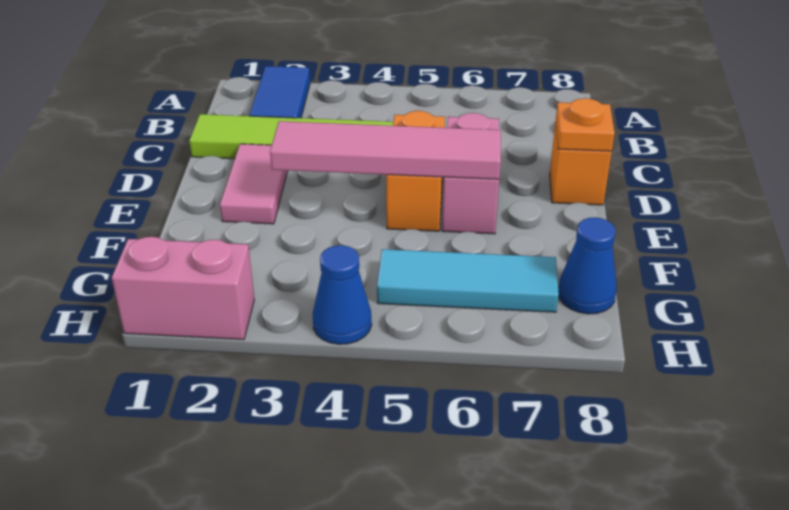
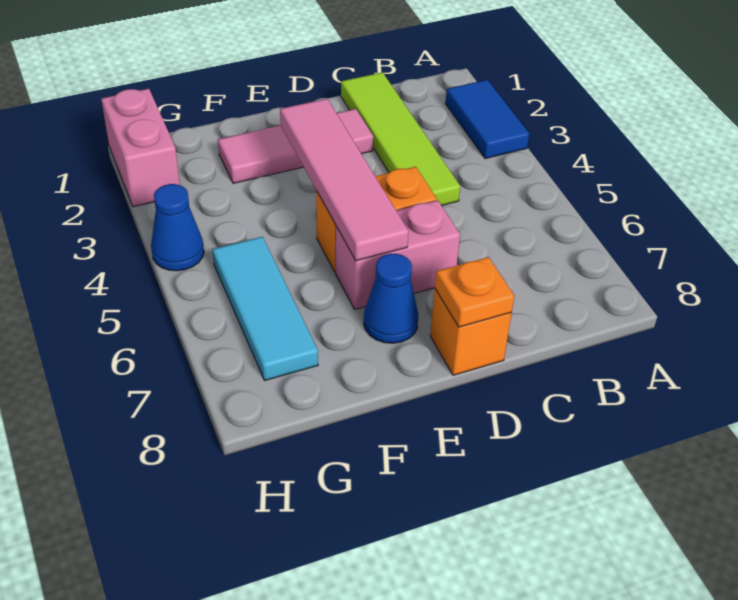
blue tile A2:B2 level 1 -> blue tile A2:A3 level 1
pink tile D2:E2 level 1 -> pink tile D2:F2 level 1
blue cone G8 level 1 -> blue cone E7 level 1

